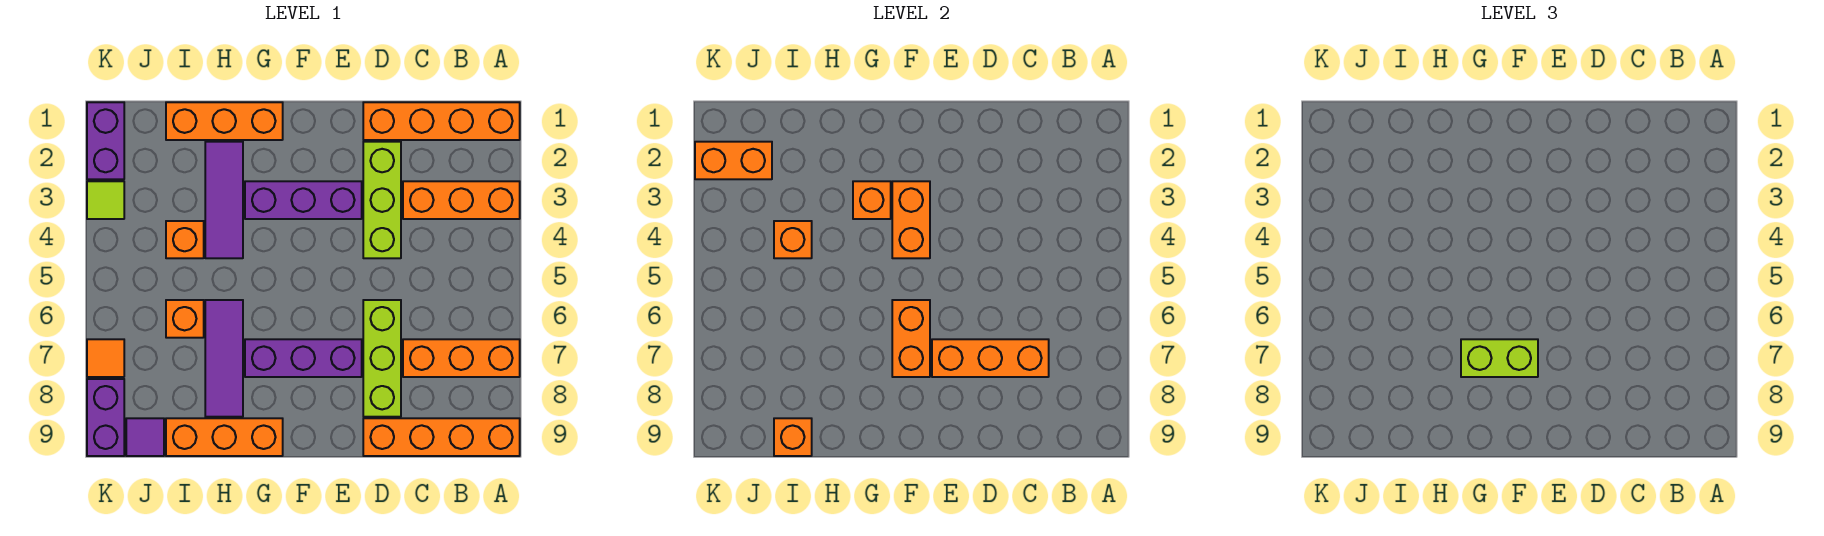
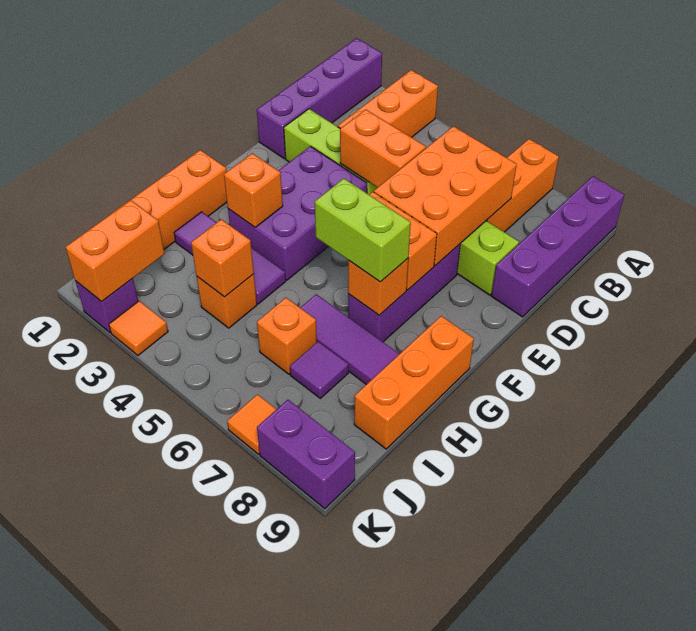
orange brick A1:D1 level 1 -> purple brick A1:D1 level 1
orange brick A9:D9 level 1 -> purple brick A9:D9 level 1
orange brick C7:E7 level 2 -> orange brick C6:E7 level 2
purple brick E3:G3 level 1 -> purple brick E3:G4 level 1
orange brick F3:F4 level 2 -> orange brick D4:D5 level 2
lime brick F7:G7 level 3 -> lime brick G6:G7 level 3
orange brick I9 level 2 -> orange brick G7 level 2
purple tile J9 level 1 -> purple tile I7 level 1
purple brick K1:K2 level 1 -> purple brick K2 level 1
lime tile K3 level 1 -> orange tile K3 level 1

